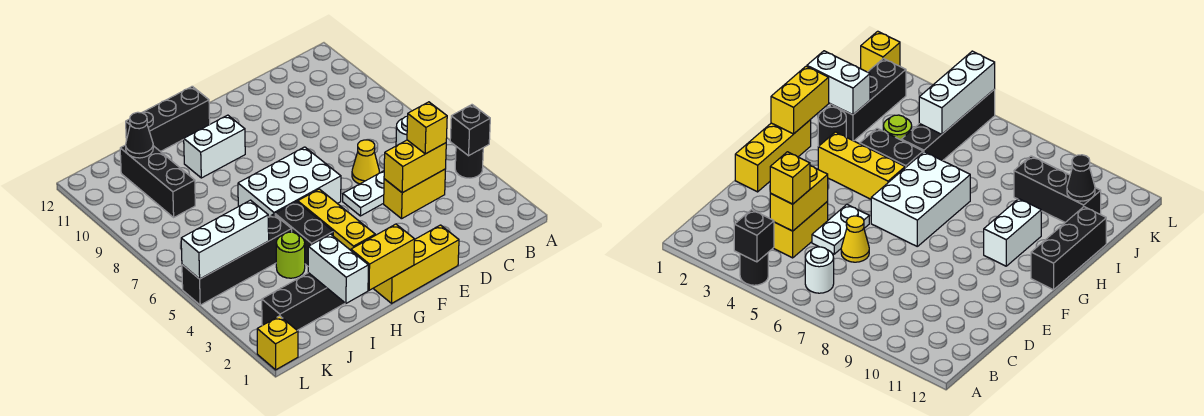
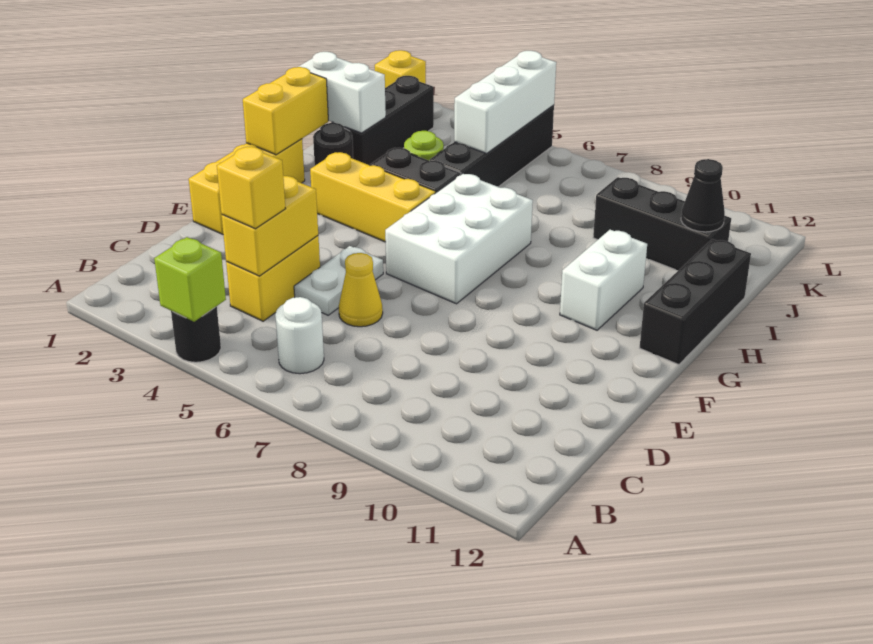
black brick A4 level 2 -> lime brick A4 level 2

